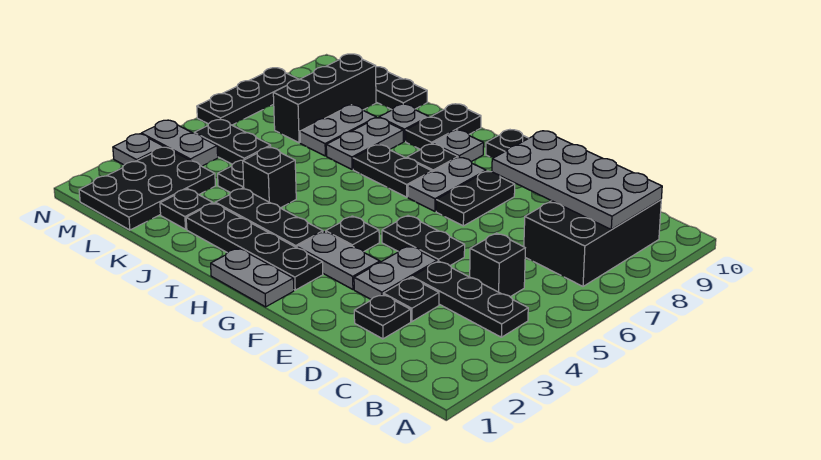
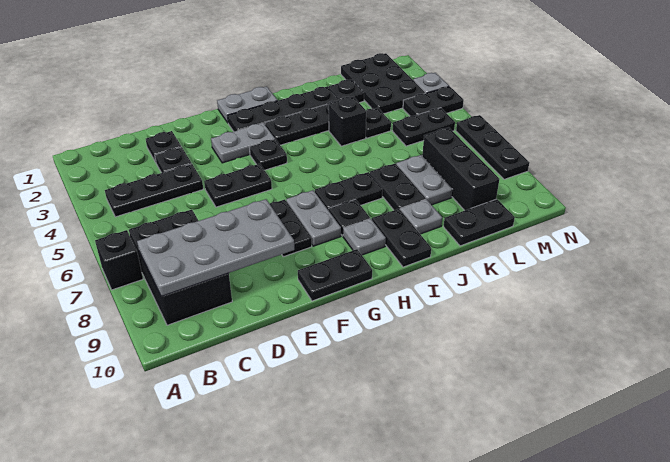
black brick C5 level 1 -> black brick A7 level 1
grey plate E3:E4 level 1 -> none
grey plate J7:J8 level 1 -> black plate J7:J8 level 1
grey plate M4:N4 level 1 -> black plate M4:N4 level 1

